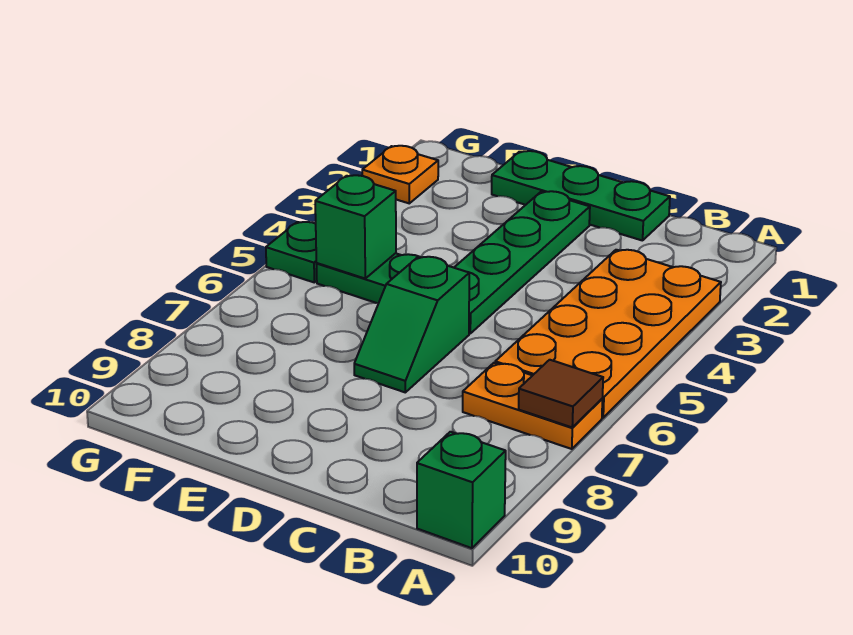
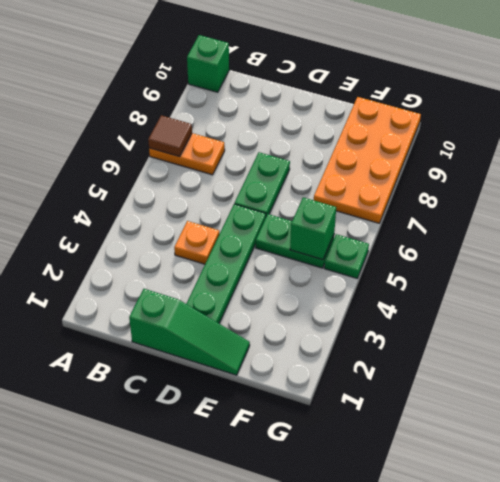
orange plate A3:B6 level 1 -> orange plate F7:G10 level 1
green plate C1:E1 level 1 -> green slope C1:E1 level 1 top C
green slope D6:D7 level 1 top 6 -> green plate D6:D7 level 1
orange plate G2 level 1 -> orange plate C4 level 1

